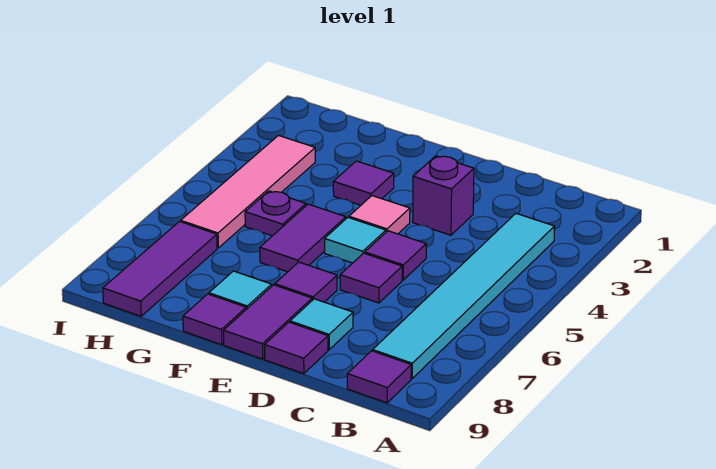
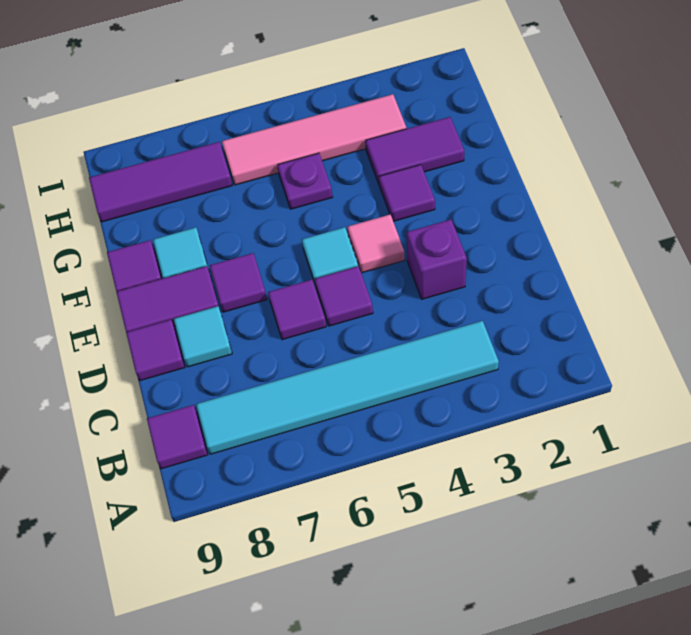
purple tile F5:F6 level 1 -> purple tile G2:G3 level 1

